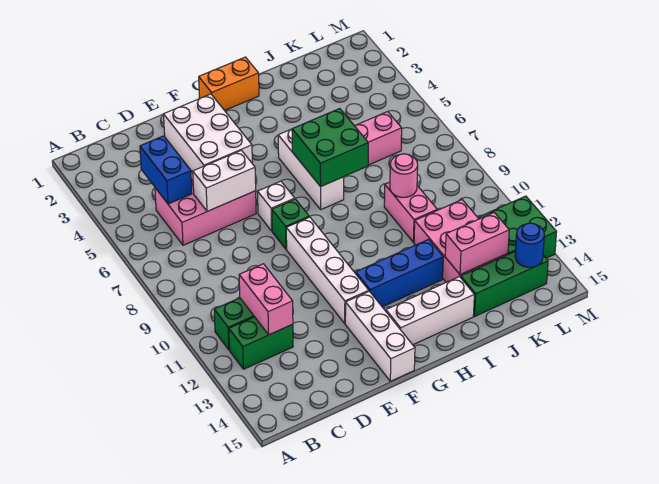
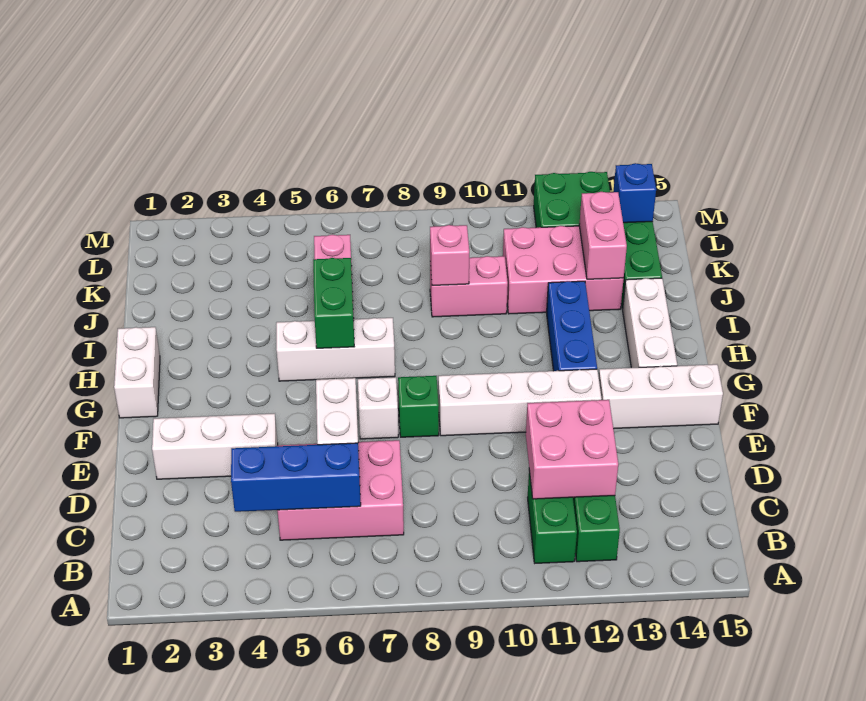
blue brick C4:C5 level 2 -> blue brick C4:C6 level 2
pink brick C5:E6 level 1 -> pink brick C5:D7 level 1
pink brick C11:C12 level 2 -> pink brick C11:D12 level 2
white brick E2:F4 level 1 -> white brick E2:E4 level 1
orange brick G1:H1 level 1 -> white brick G1:H1 level 1
green brick H6:I7 level 2 -> green brick H6:I6 level 2
pink round brick J9 level 2 -> pink brick J9 level 2
blue round brick L14 level 2 -> blue brick L14 level 2

